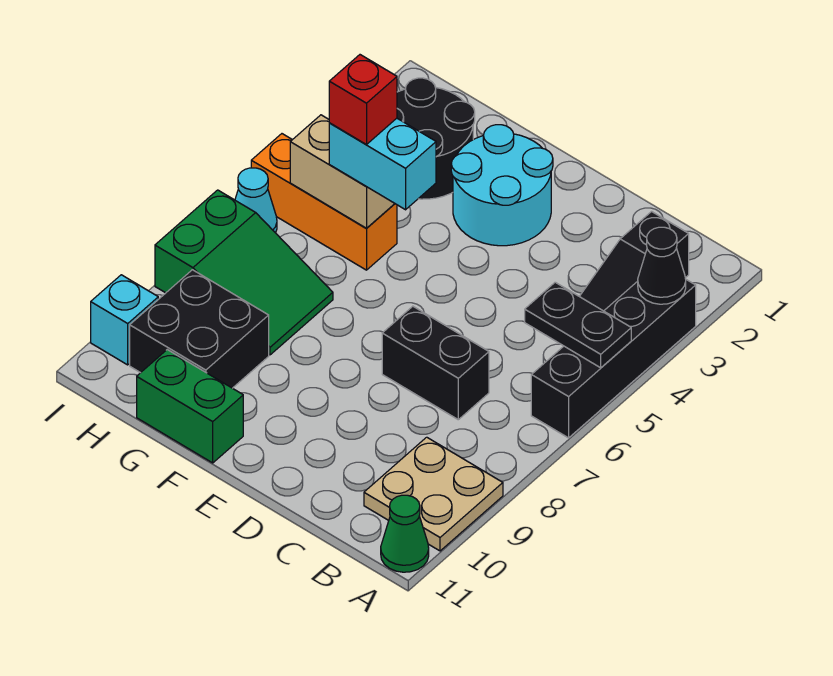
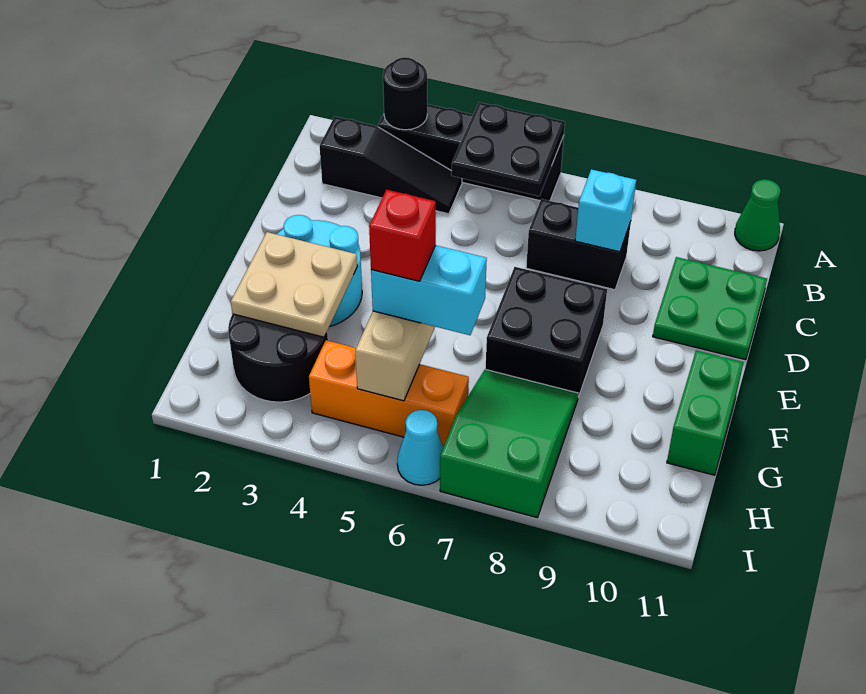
black cone A3 level 2 -> black round brick A3 level 2
black plate A5:B5 level 2 -> black plate A5:B6 level 2
tan plate A9:B10 level 1 -> tan plate F2:G3 level 2
black brick C7:D7 level 1 -> black brick C7:C8 level 1
none -> green plate C10:D11 level 1
cyan brick F5:G5 level 3 -> cyan brick G5:G6 level 3
orange brick G5:I5 level 1 -> orange brick H4:H6 level 1
black brick G9:H10 level 1 -> black brick E7:F8 level 1
cyan brick I10 level 1 -> cyan brick C8 level 2

